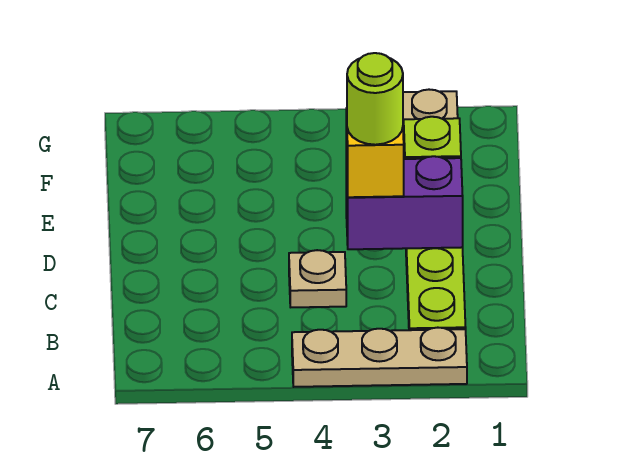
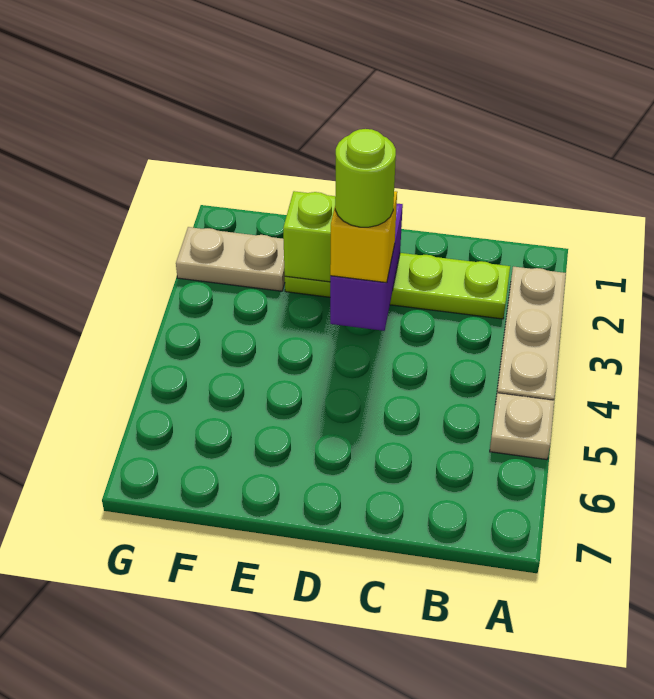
tan plate C4 level 1 -> tan plate A5 level 1

